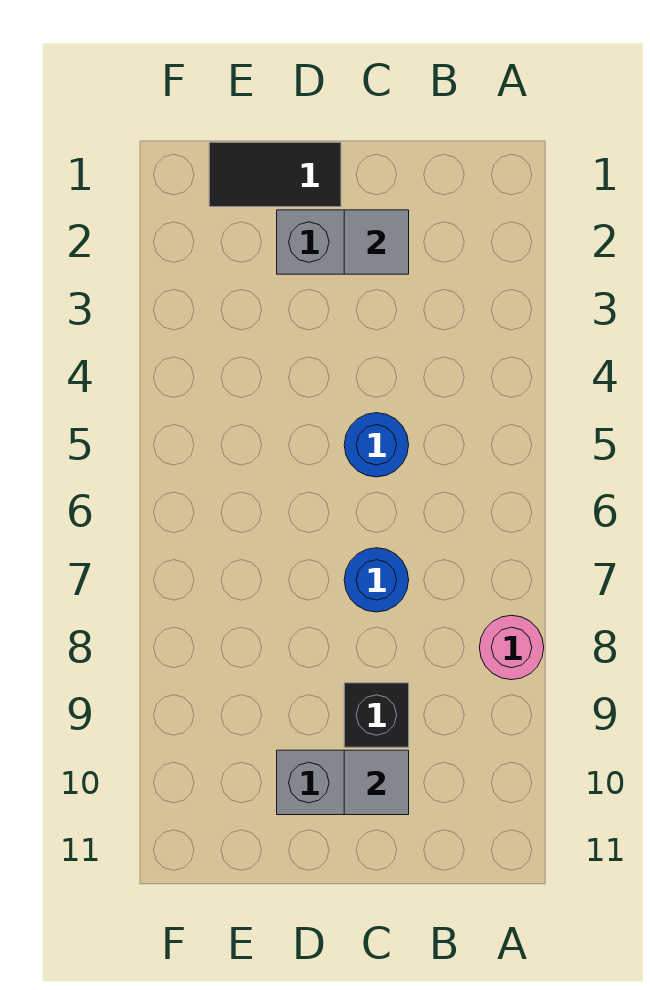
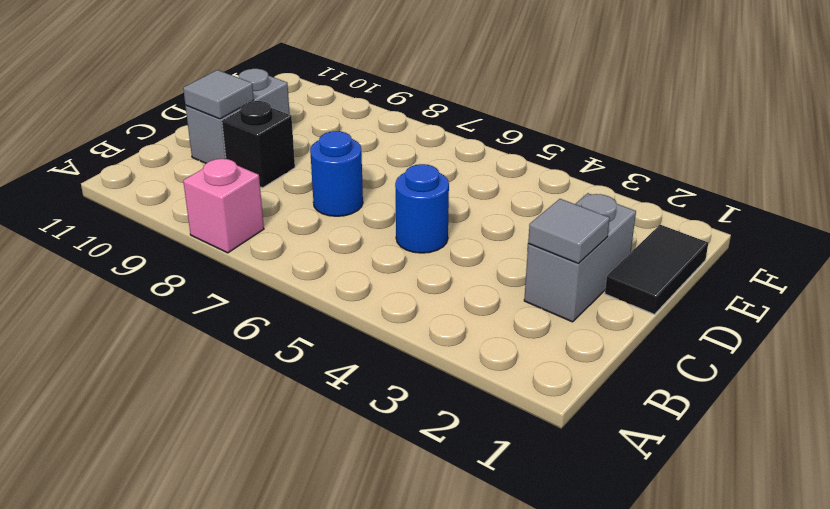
pink round brick A8 level 1 -> pink brick A8 level 1

